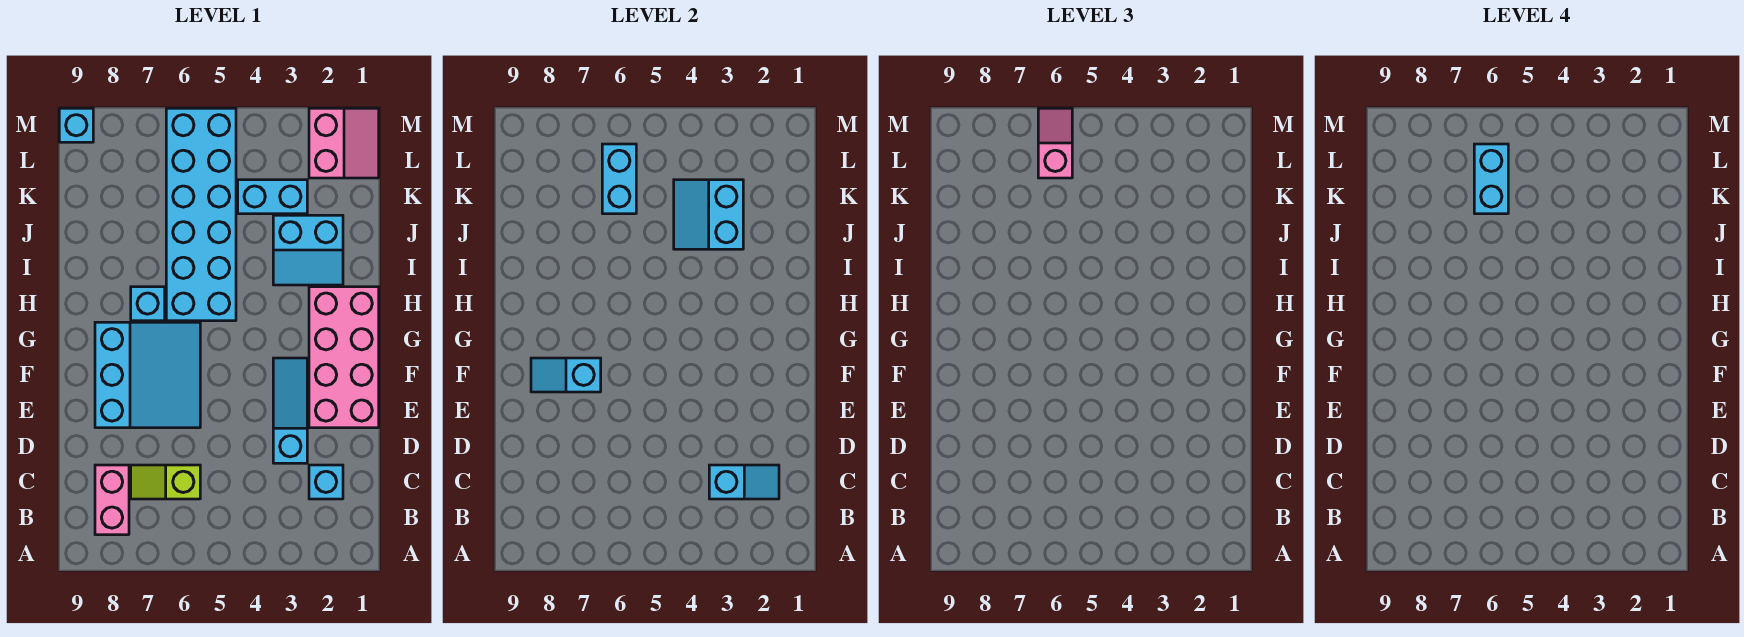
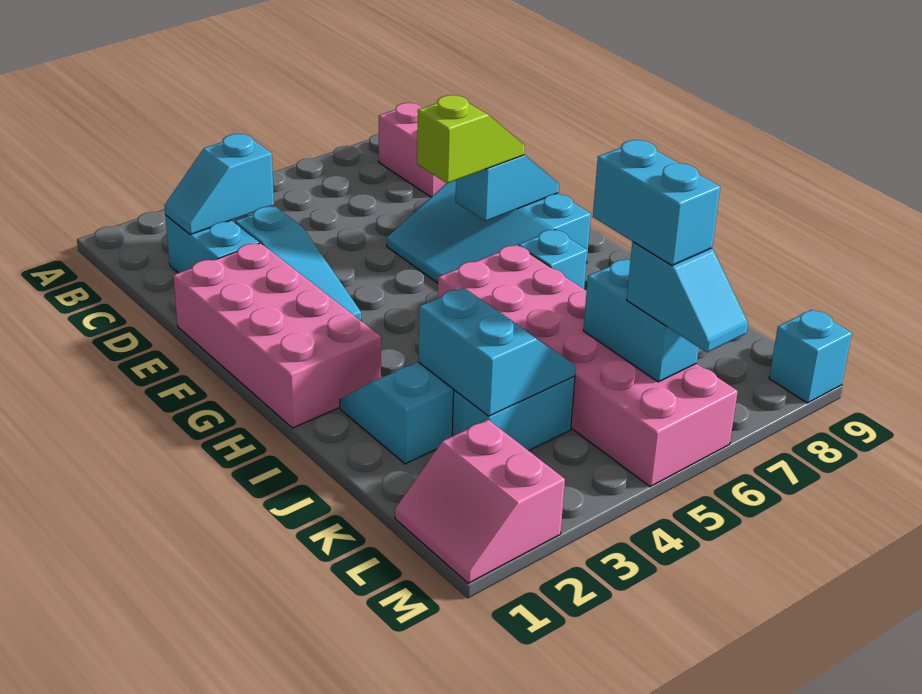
cyan brick C2 level 1 -> cyan brick C2:D2 level 1
lime slope C6:C7 level 1 top 6 -> lime slope F6:F7 level 3 top 6
cyan brick H5:M6 level 1 -> pink brick H5:M6 level 1
pink slope L6:M6 level 3 top L -> cyan slope L6:M6 level 3 top L

